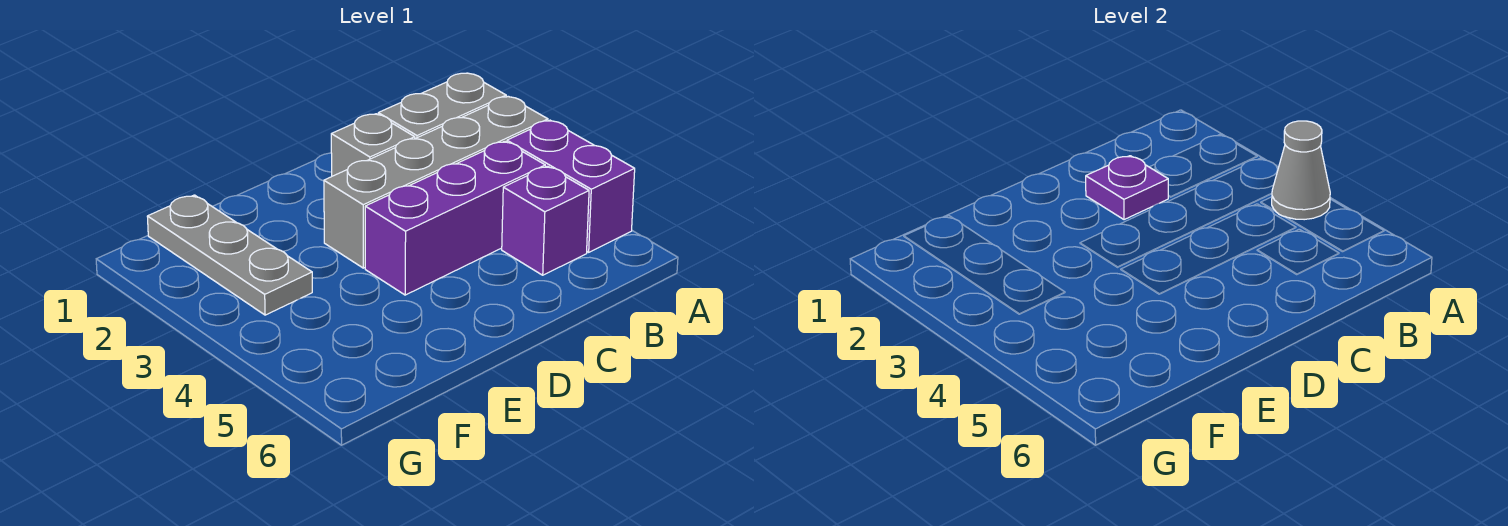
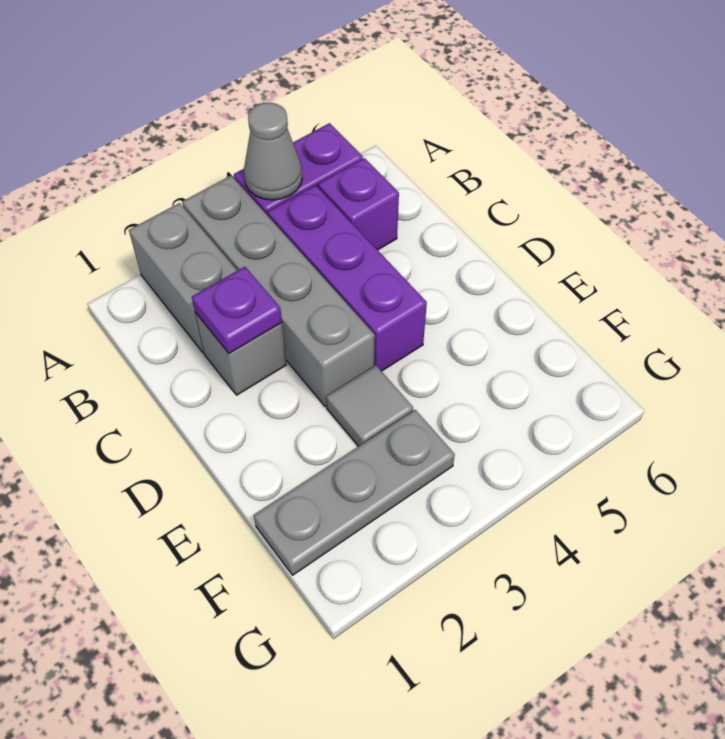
none -> grey tile E3 level 1

